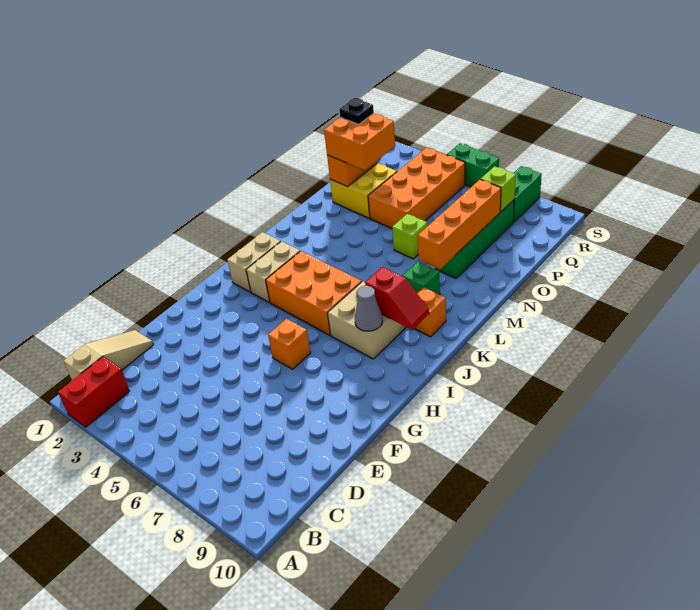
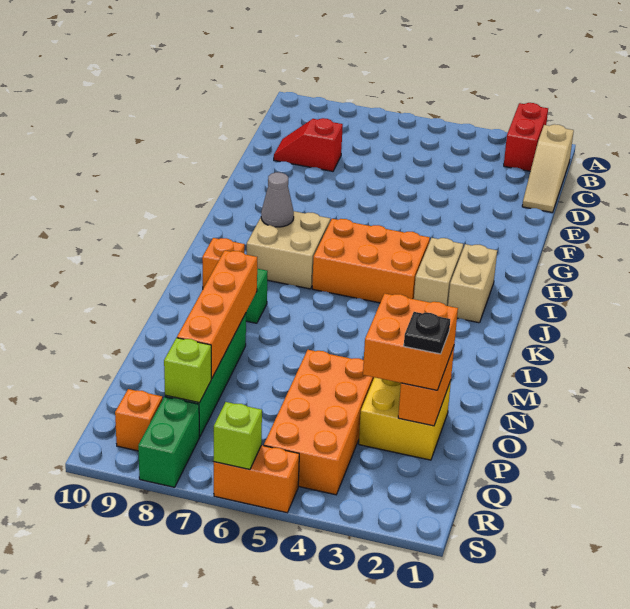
orange brick G6 level 1 -> orange brick R9 level 1
red slope J8:J9 level 2 top 8 -> red slope D8:D9 level 1 top 8
lime brick N6 level 1 -> lime brick S6 level 2
green brick S5:S6 level 1 -> orange brick S5:S6 level 1

